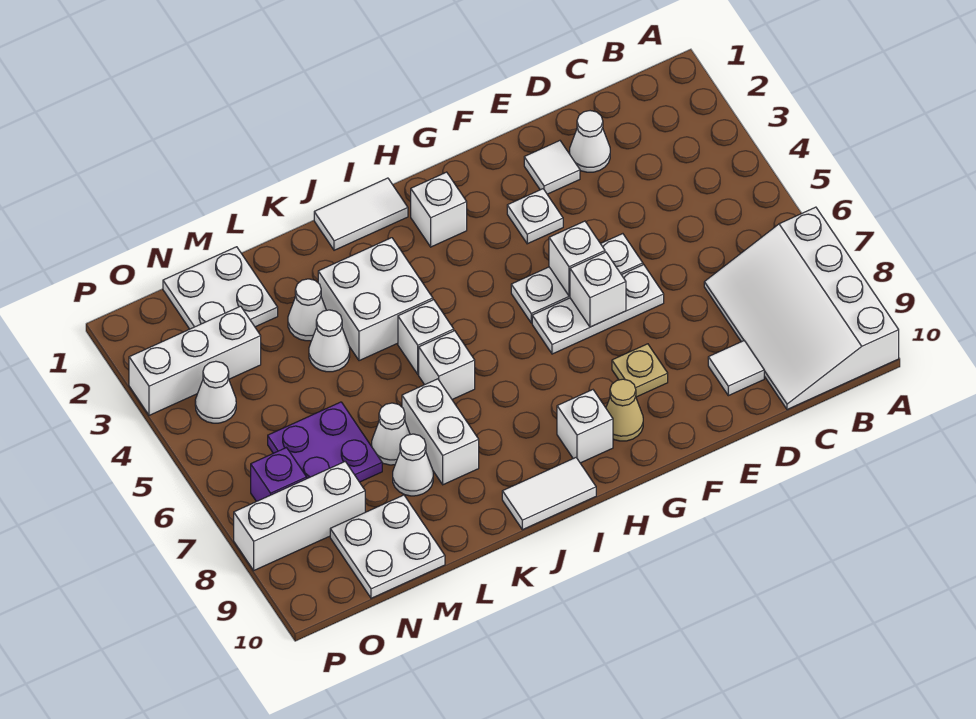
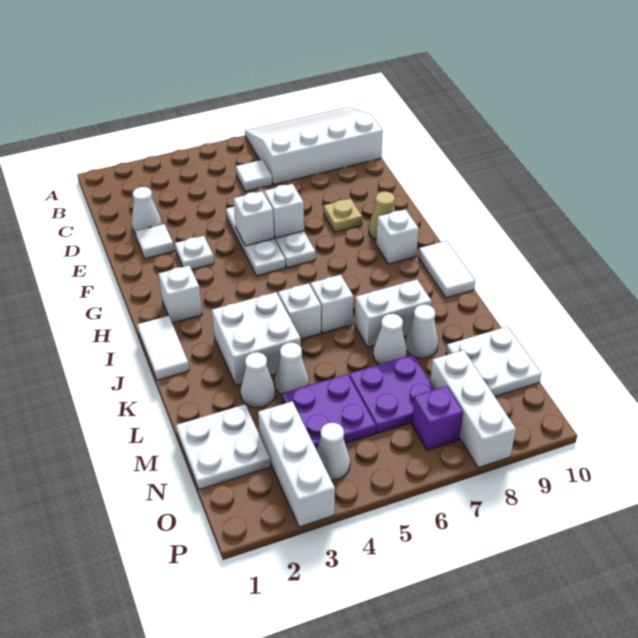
white slope A7:C10 level 1 top A -> white slope A7:C10 level 1 top C
white tile D9 level 1 -> white tile C6 level 1
none -> purple plate M4:N5 level 1

